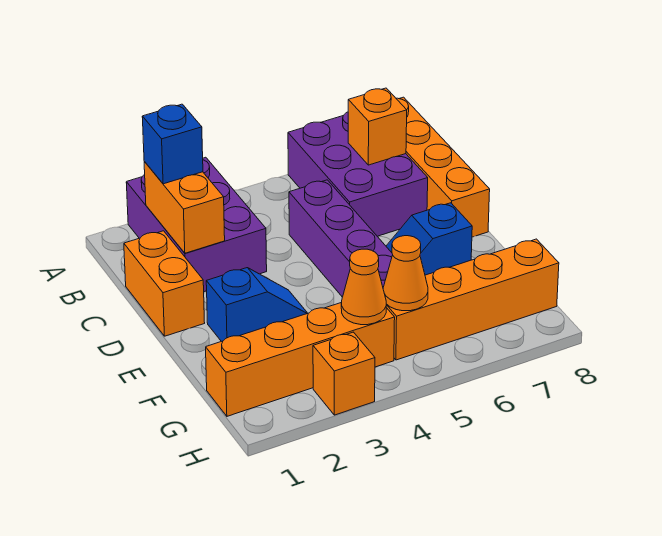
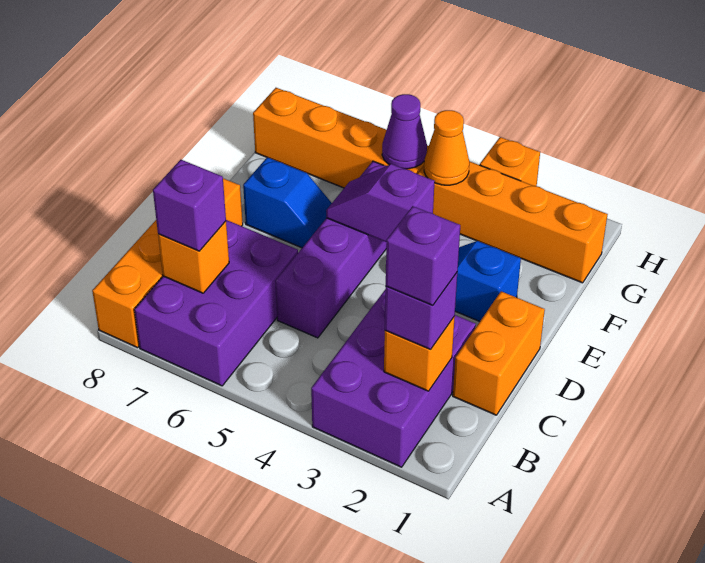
orange brick B2:C2 level 2 -> orange brick B2 level 2
blue brick B2 level 3 -> purple brick B2 level 3
none -> purple brick B2 level 4
none -> purple brick B7 level 3
none -> purple slope E4:E5 level 2 top 4
orange cone G5 level 2 -> purple cone G5 level 2

